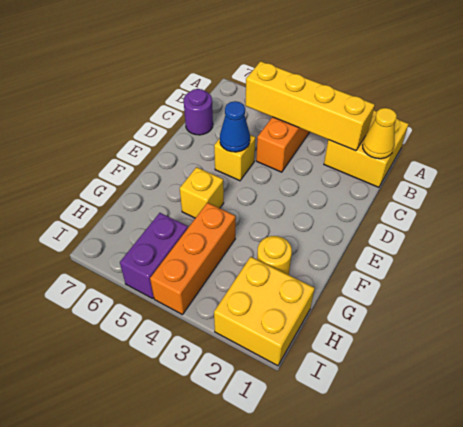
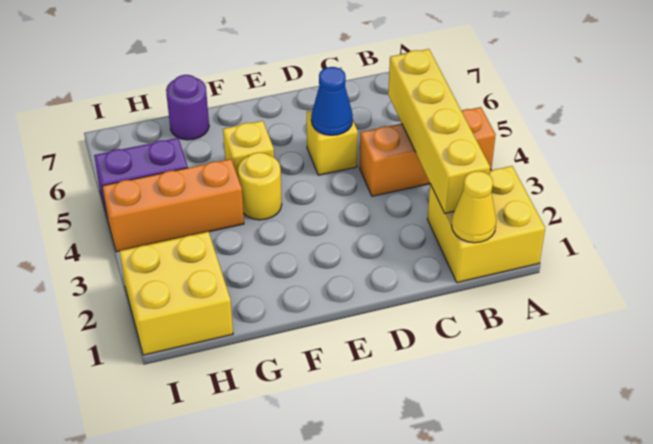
purple round brick C7 level 1 -> purple round brick G7 level 1
yellow round brick G2 level 1 -> yellow round brick F4 level 1

